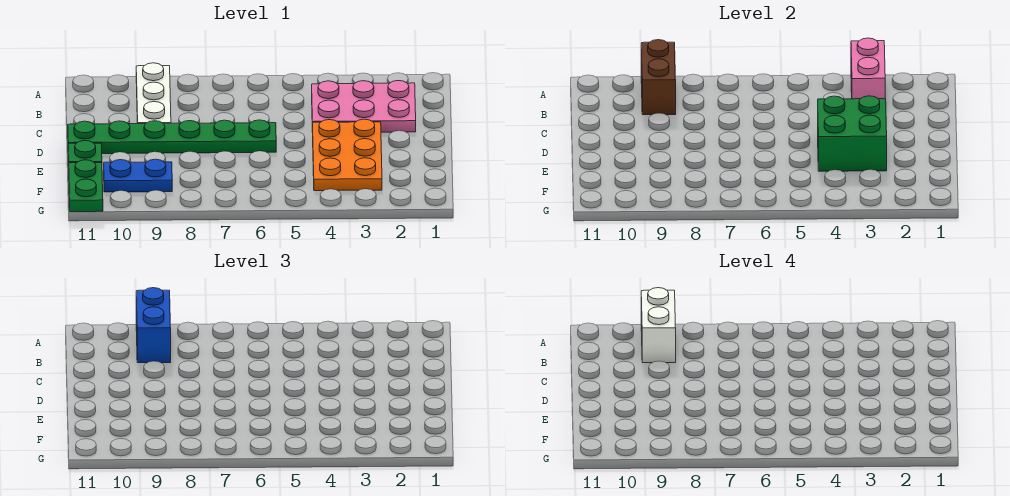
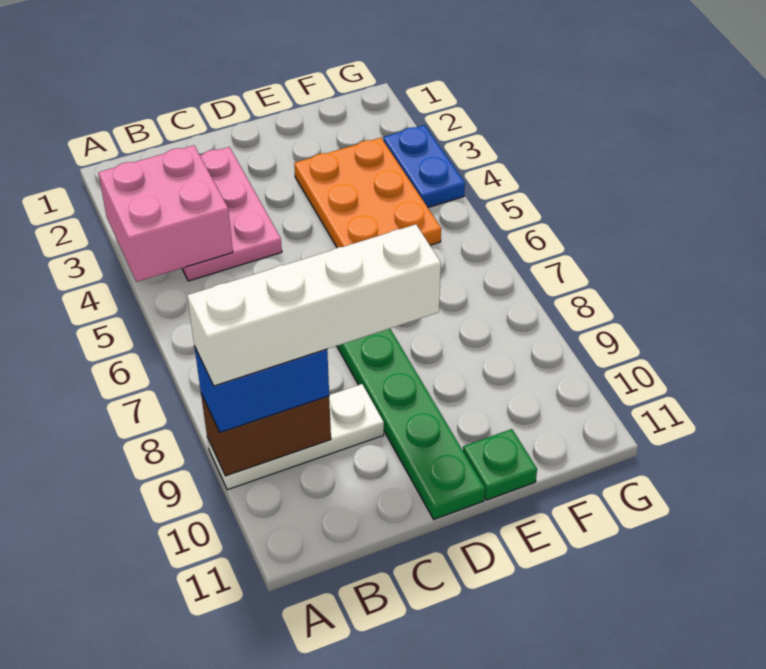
pink brick A3:B3 level 2 -> pink brick A3:B4 level 2
white brick A9:B9 level 4 -> white brick A9:D9 level 4
orange plate D3:F4 level 1 -> orange plate E3:F5 level 1
green brick D3:E4 level 2 -> none
blue plate F9:F10 level 1 -> blue plate G3:G4 level 1
green plate F11:G11 level 1 -> none

